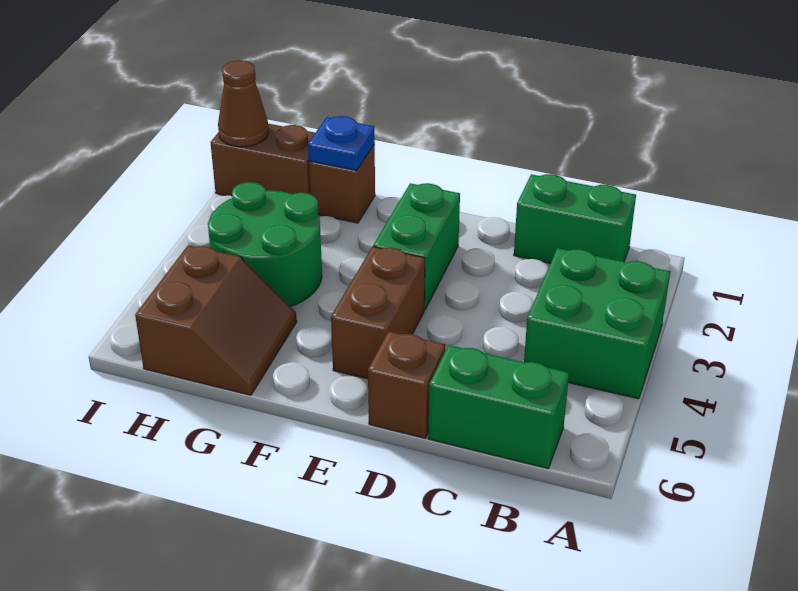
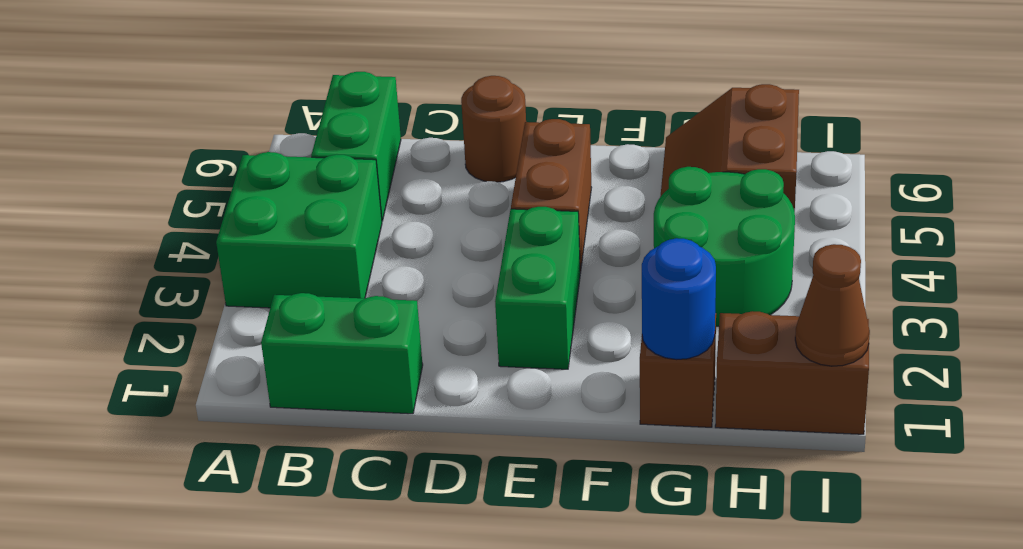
green brick B6:C6 level 1 -> green brick B5:B6 level 1
brown brick D6 level 1 -> brown round brick D6 level 1
blue plate G1 level 2 -> blue round brick G1 level 2

